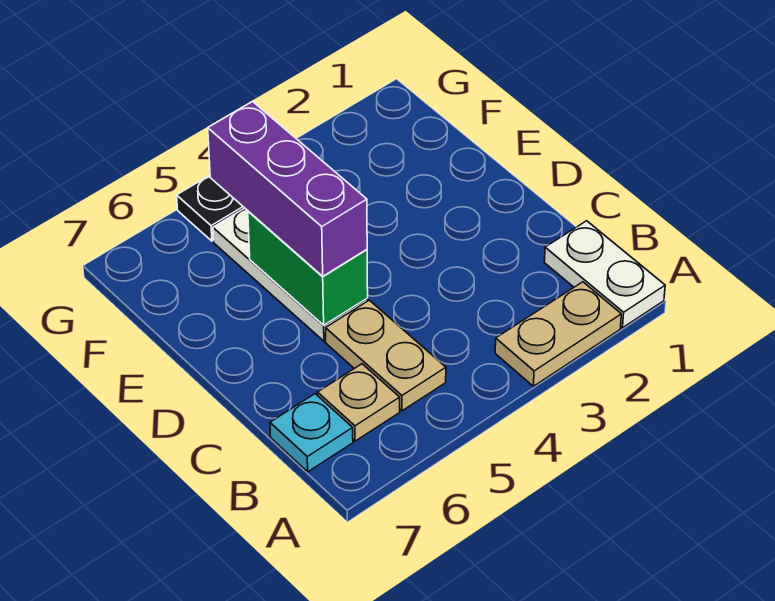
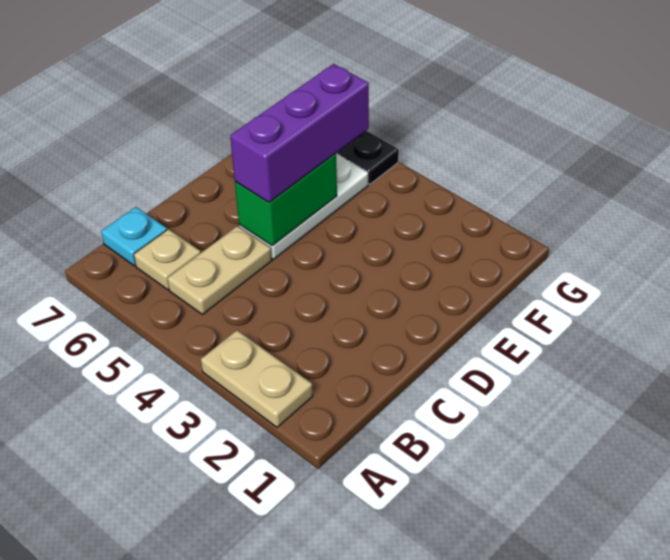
white plate A1:B1 level 1 -> none

